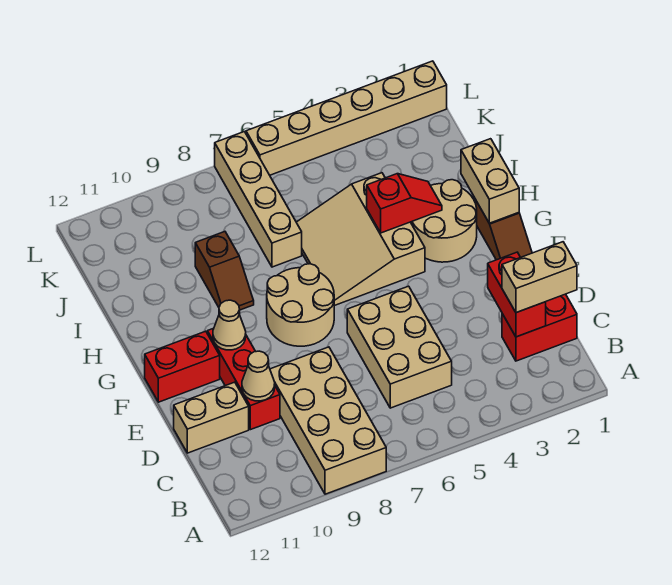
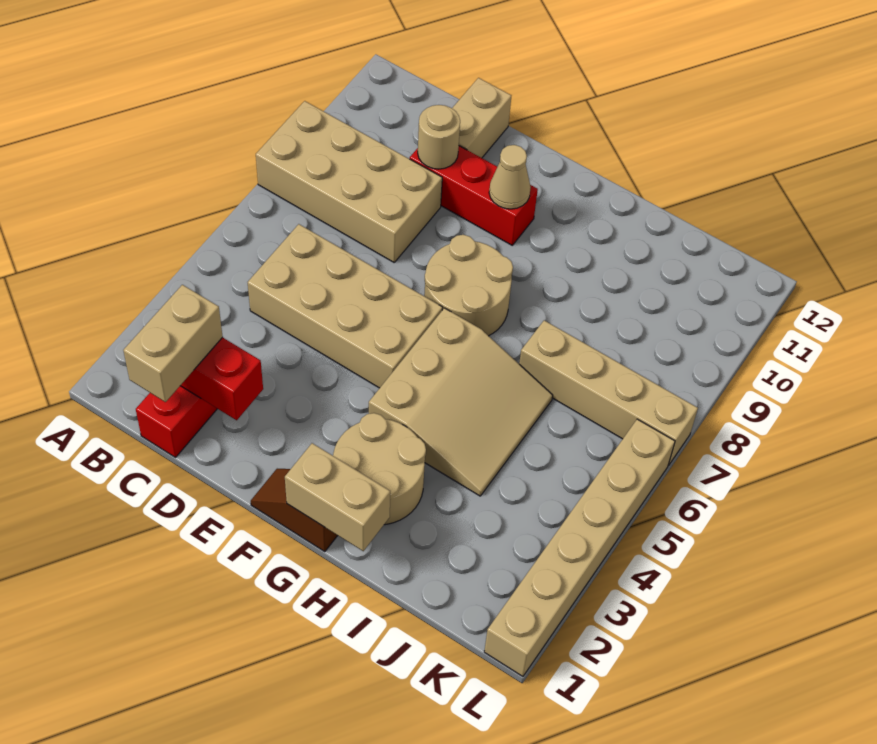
tan brick C5:E6 level 1 -> tan brick C5:F6 level 1
tan cone D10 level 2 -> tan round brick D10 level 2
red brick F11:F12 level 1 -> none
tan slope G4:I6 level 1 top 4 -> tan slope G4:I6 level 1 top G
red slope H3:H4 level 2 top 4 -> none
brown slope H9:I9 level 1 top I -> none

